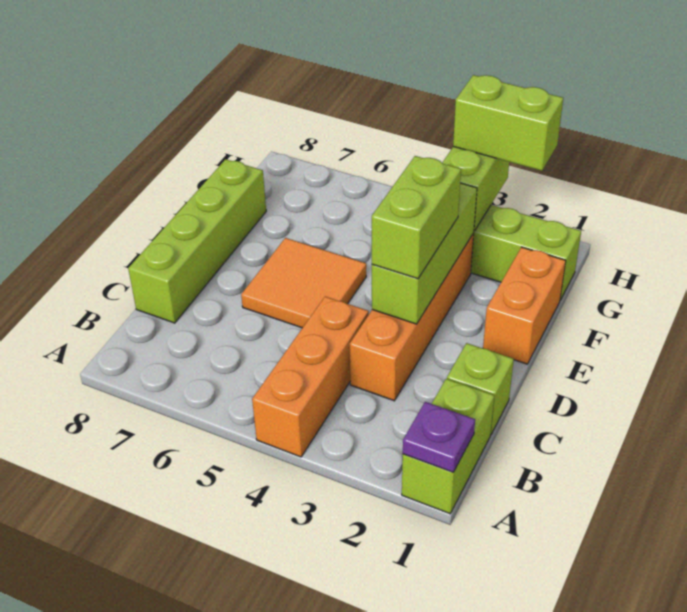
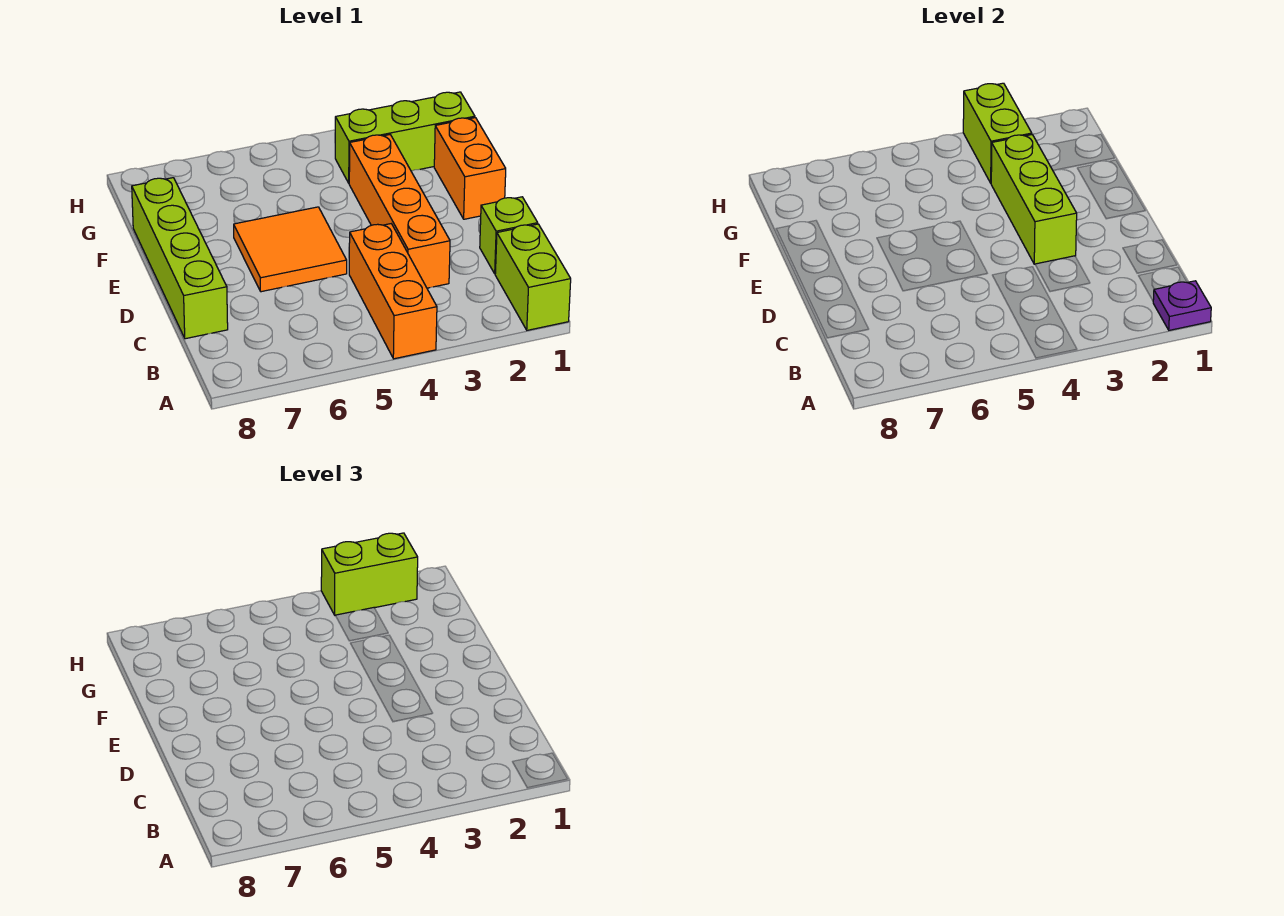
lime brick D3:E3 level 3 -> none

